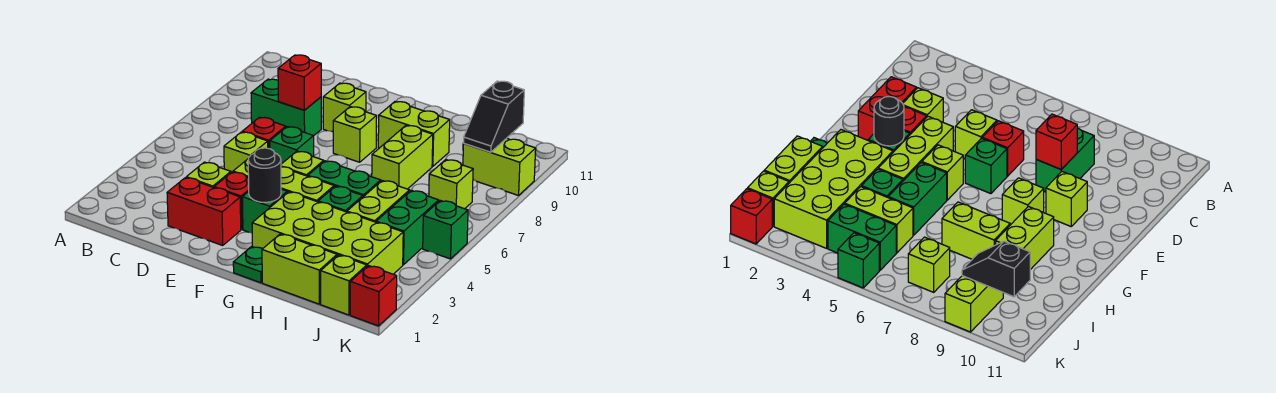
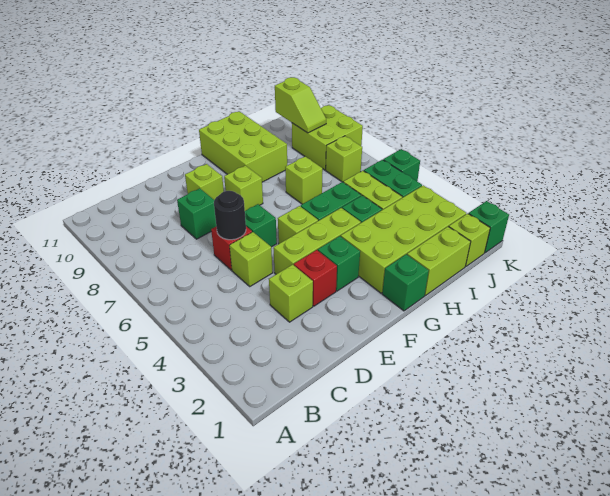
green brick C8:D8 level 1 -> green brick D8 level 1
red brick D2:E2 level 1 -> none
red brick D8 level 2 -> none
black round brick F3 level 2 -> black round brick D6 level 2
green plate G1 level 1 -> green brick G1 level 1
lime brick G9:H9 level 1 -> lime brick G9:H11 level 1
lime brick H7:H8 level 1 -> lime brick H7 level 1
lime brick J9:K9 level 1 -> lime brick J8:K9 level 1
black slope J9:J10 level 2 top 10 -> lime slope J9:J10 level 2 top 10
red brick K1 level 1 -> green brick K1 level 1

